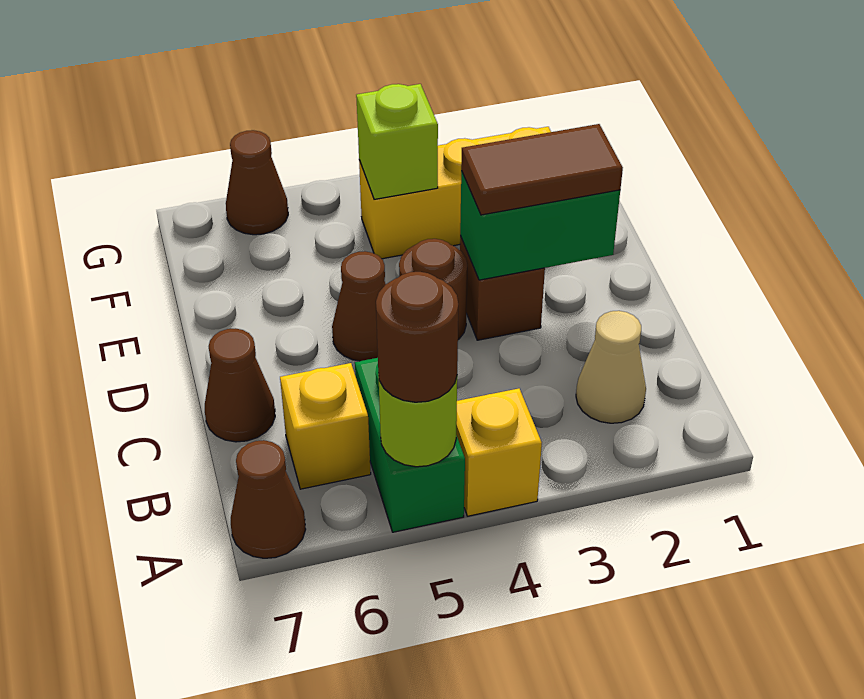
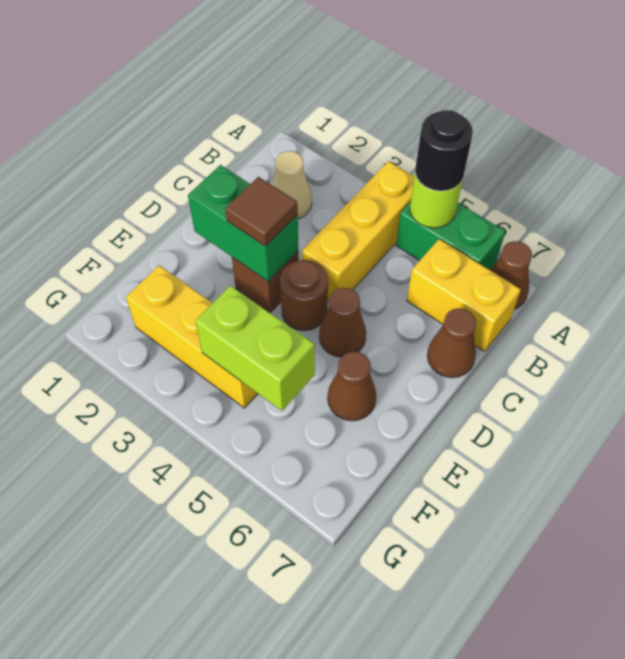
yellow brick A4 level 1 -> yellow brick A4:C4 level 1
green brick A5:B5 level 1 -> green brick A5:A6 level 1
brown round brick A5 level 3 -> black round brick A5 level 3
yellow brick B6 level 1 -> yellow brick B6:B7 level 1
brown tile D2:D3 level 3 -> brown tile D3 level 3
lime brick F4 level 2 -> lime brick F4:F5 level 2
brown cone G6 level 1 -> brown cone E6 level 1

